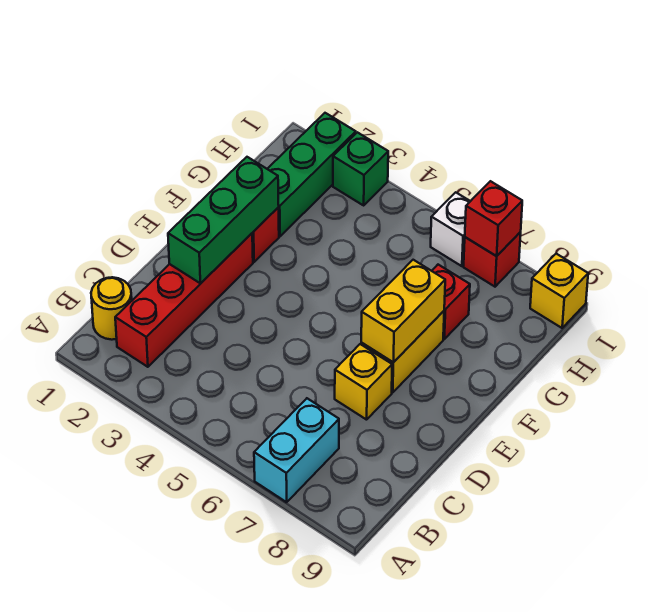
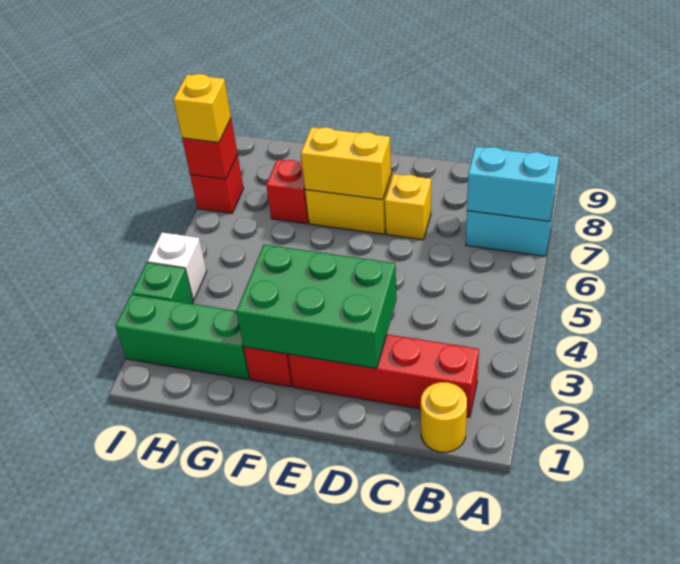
none -> cyan brick A7:B7 level 2
green brick D2:F2 level 2 -> green brick D2:F3 level 2
white brick I6 level 1 -> white brick I4 level 1
yellow brick I9 level 1 -> yellow brick I7 level 3

